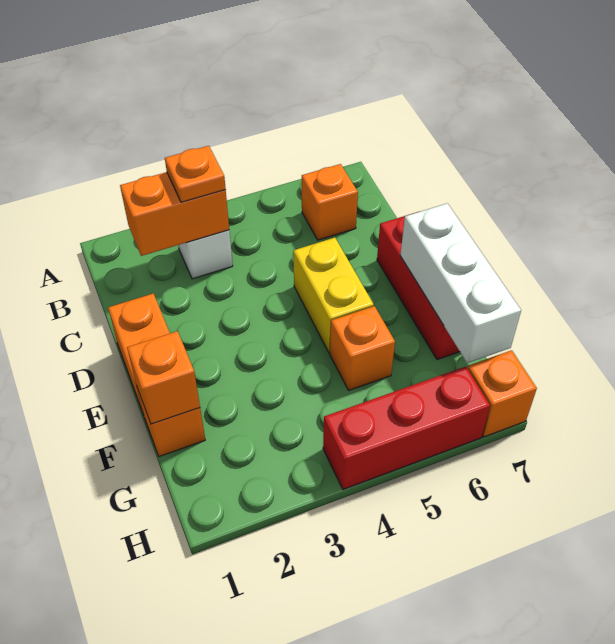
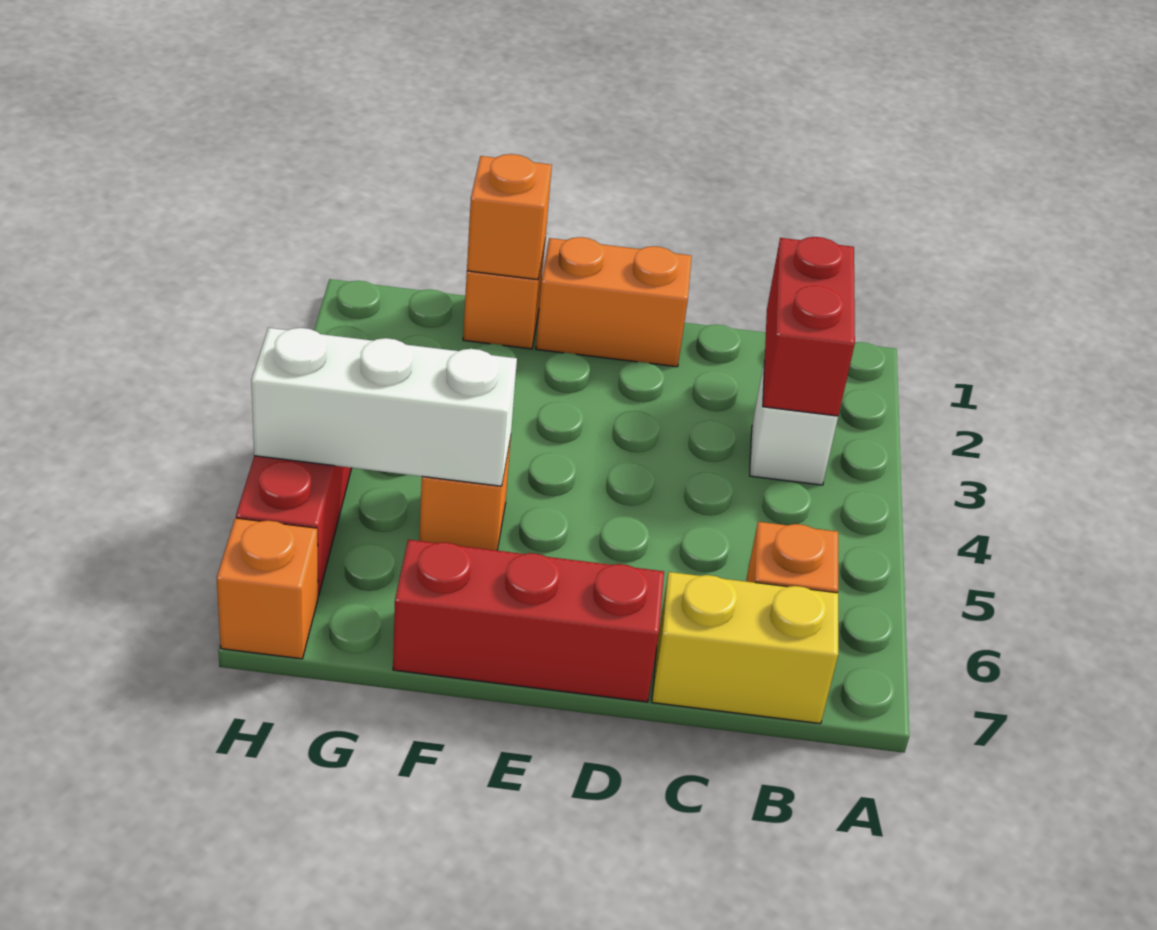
orange brick B2:B3 level 2 -> red brick B2:B3 level 2
orange plate B3 level 3 -> none
yellow brick D5:E5 level 1 -> yellow brick B7:C7 level 1
white brick E7:G7 level 2 -> white brick F5:H5 level 2

